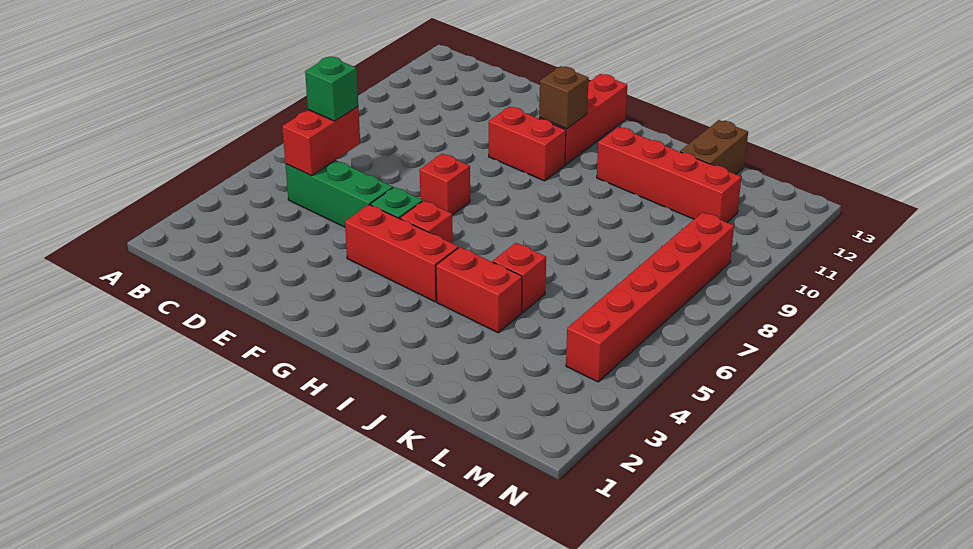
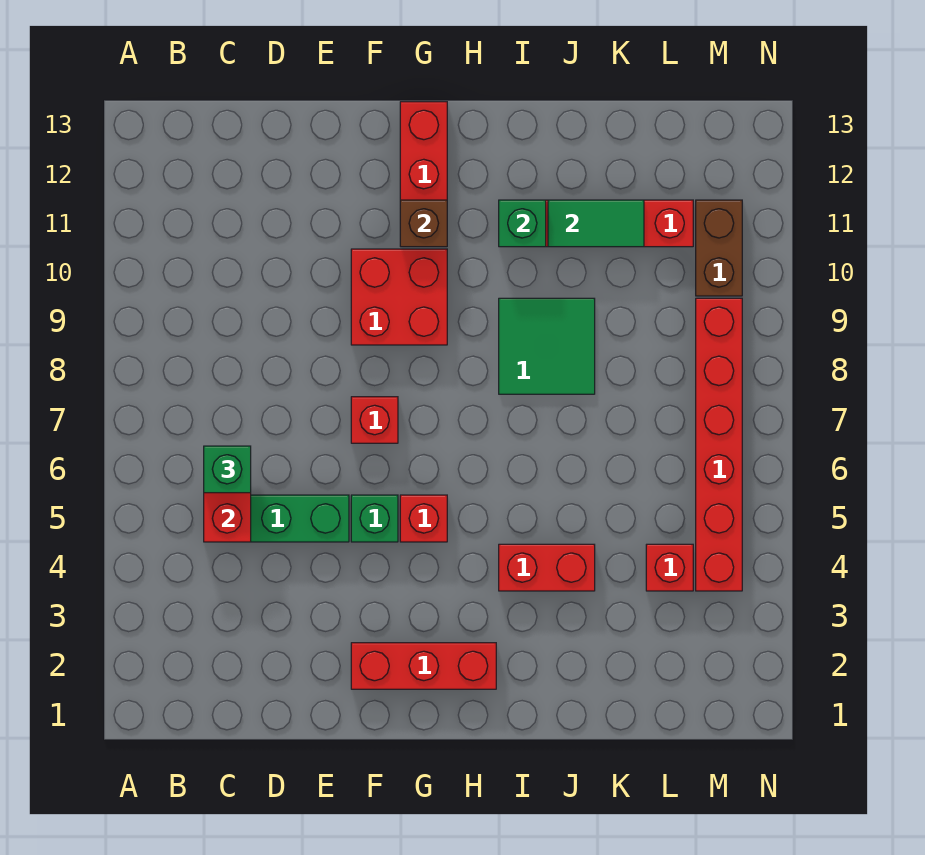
red brick F4:H4 level 1 -> red brick F2:H2 level 1
red brick F10:G10 level 1 -> red brick F9:G10 level 1
none -> green tile I8:J9 level 1
none -> green brick I11 level 2
red brick J5 level 1 -> red brick L4 level 1
none -> green tile J11:K11 level 2
brown brick K12:K13 level 1 -> brown brick M10:M11 level 1

